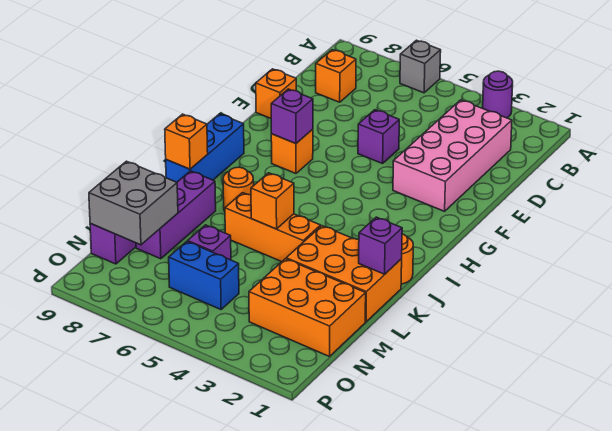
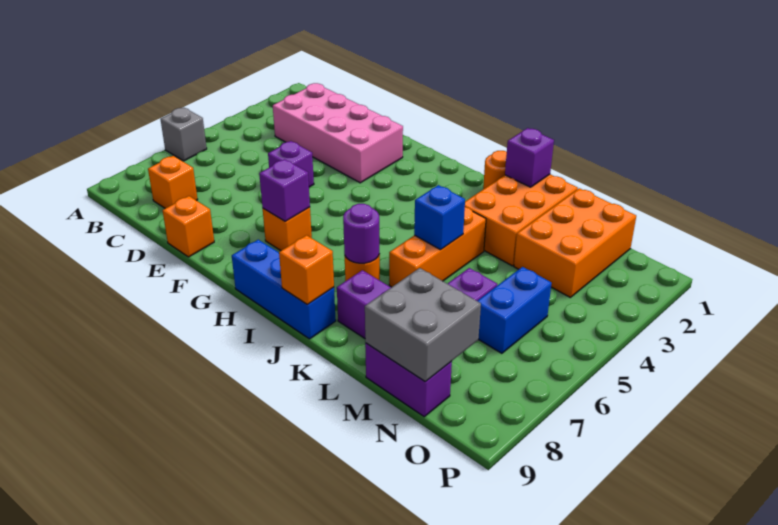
purple round brick A3 level 1 -> purple round brick J7 level 2
orange brick K5 level 2 -> blue brick K5 level 2

